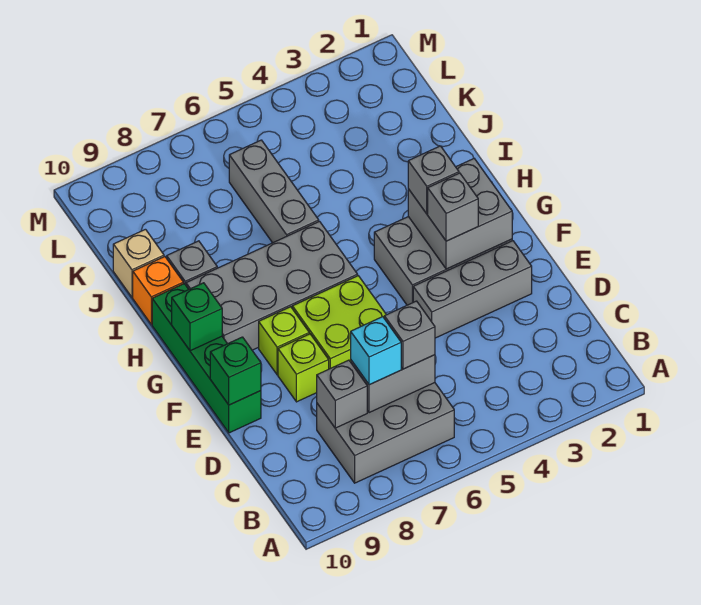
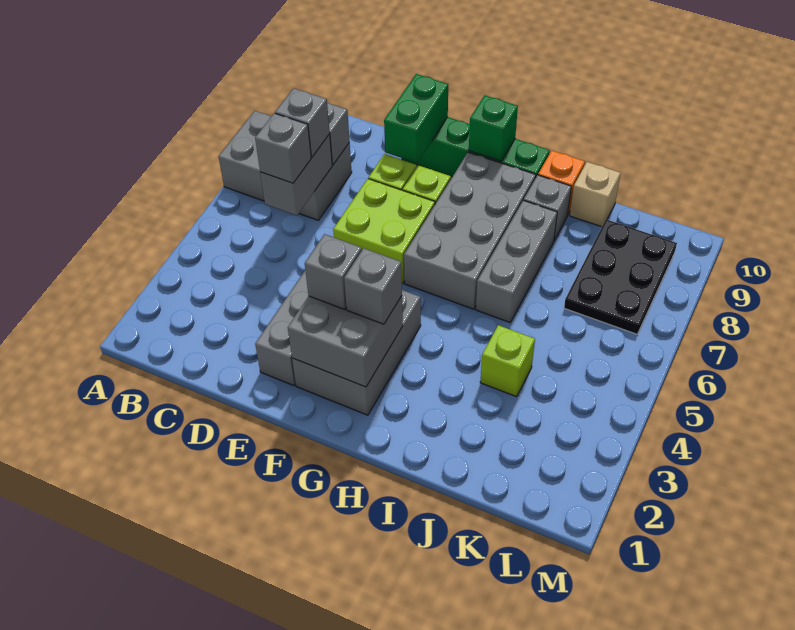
grey brick B6:C8 level 1 -> grey brick A7:C8 level 1
cyan brick C7 level 3 -> grey brick C7 level 3
green brick E10 level 2 -> green brick E9:E10 level 2
grey brick I6:K6 level 1 -> grey brick I6:I8 level 1
none -> lime brick J4 level 1
none -> black plate K7:L9 level 1

